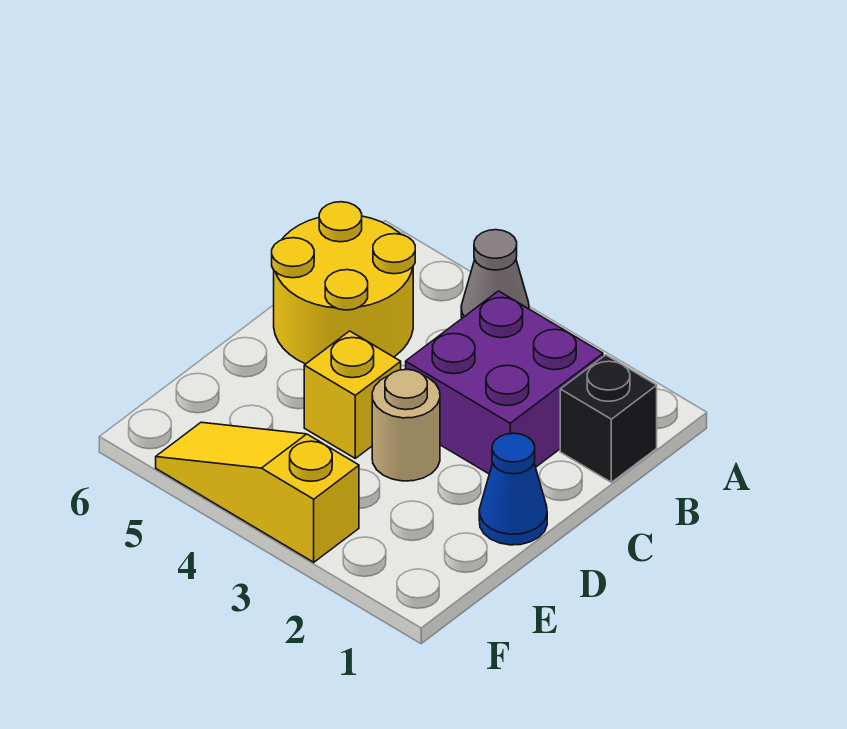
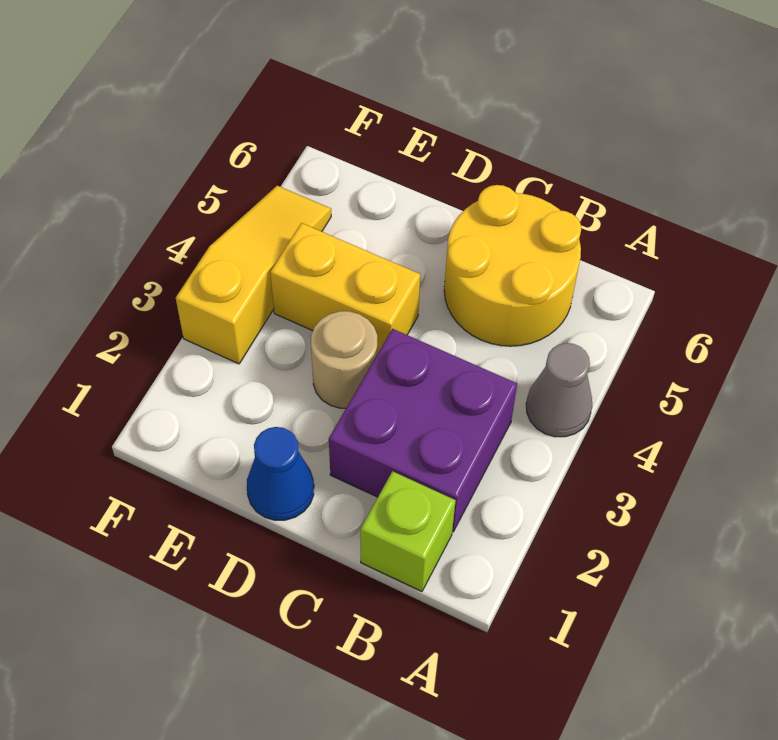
black brick B1 level 1 -> lime brick B1 level 1
yellow brick D4 level 1 -> yellow brick D4:E4 level 1

